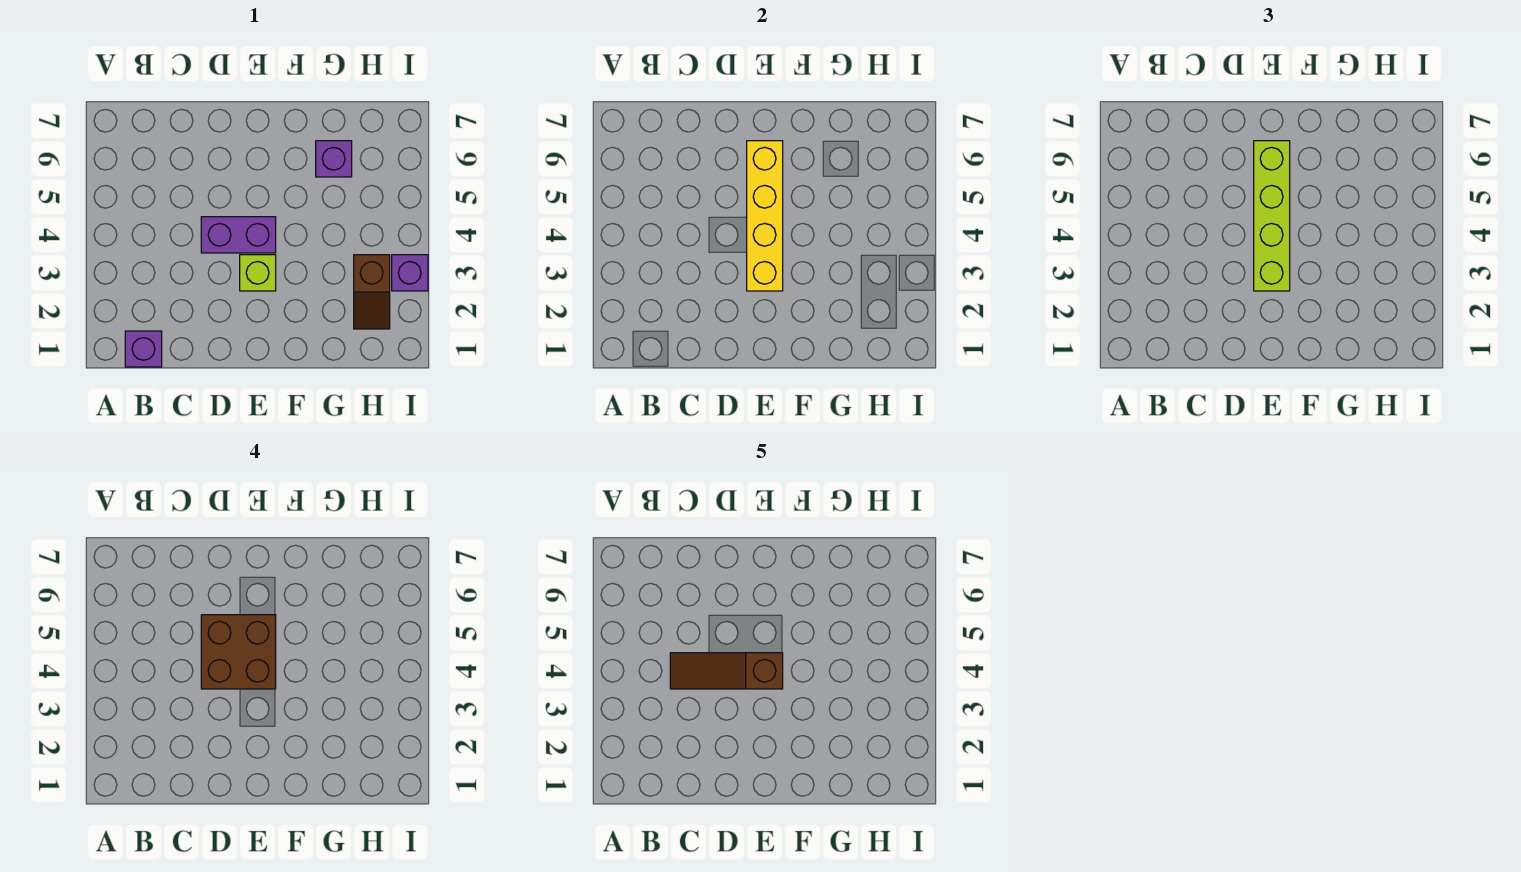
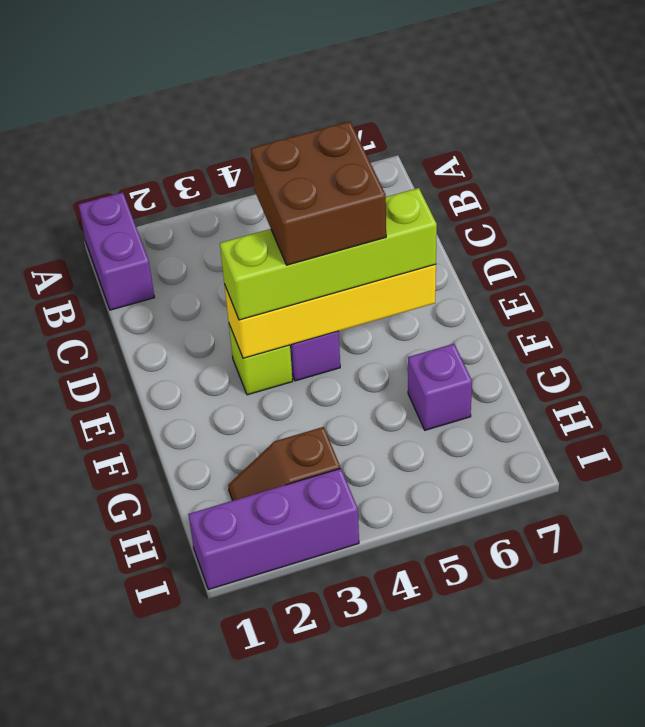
purple brick B1 level 1 -> purple brick A1:B1 level 1
brown slope C4:E4 level 5 top E -> none
purple brick I3 level 1 -> purple brick I1:I3 level 1

